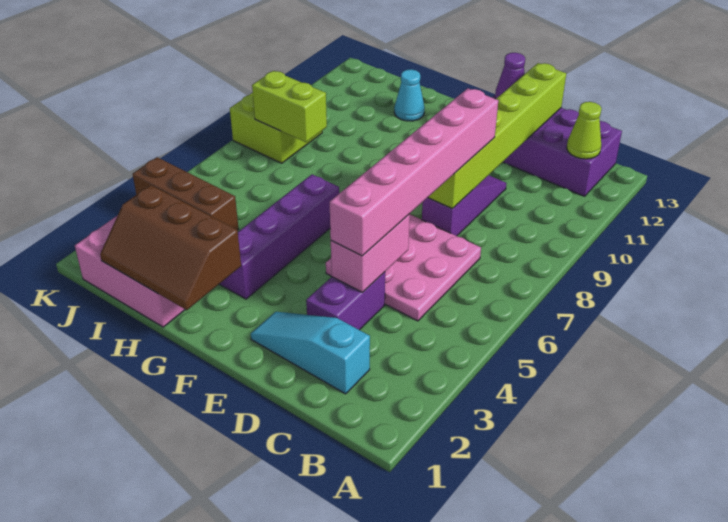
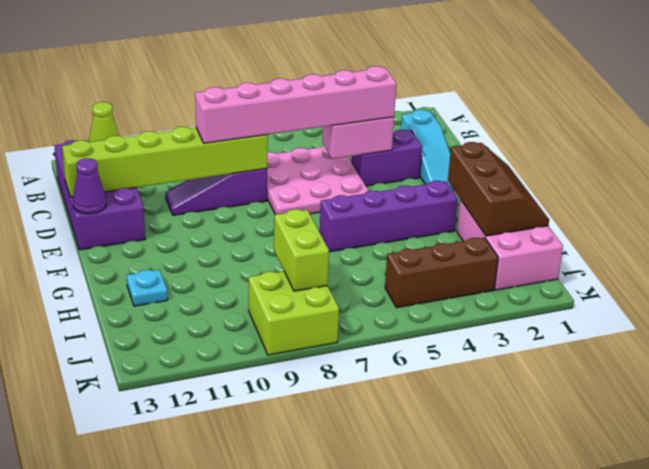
cyan cone H12 level 1 -> cyan plate H12 level 1
brown brick I4:K4 level 1 -> brown brick J3:J5 level 1

